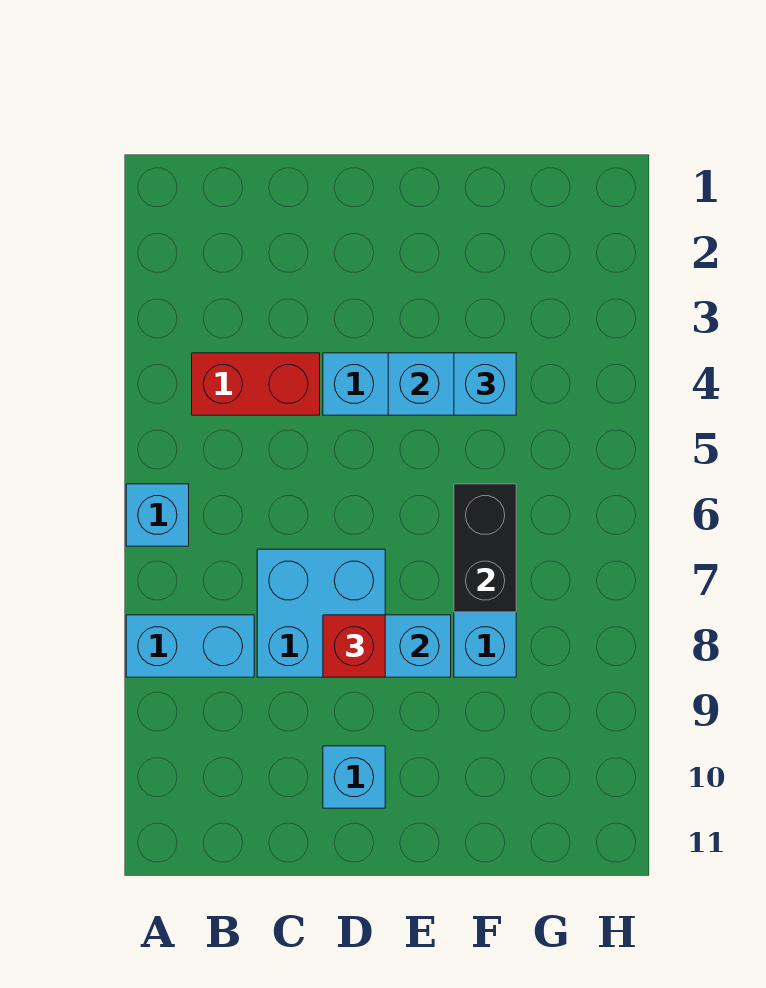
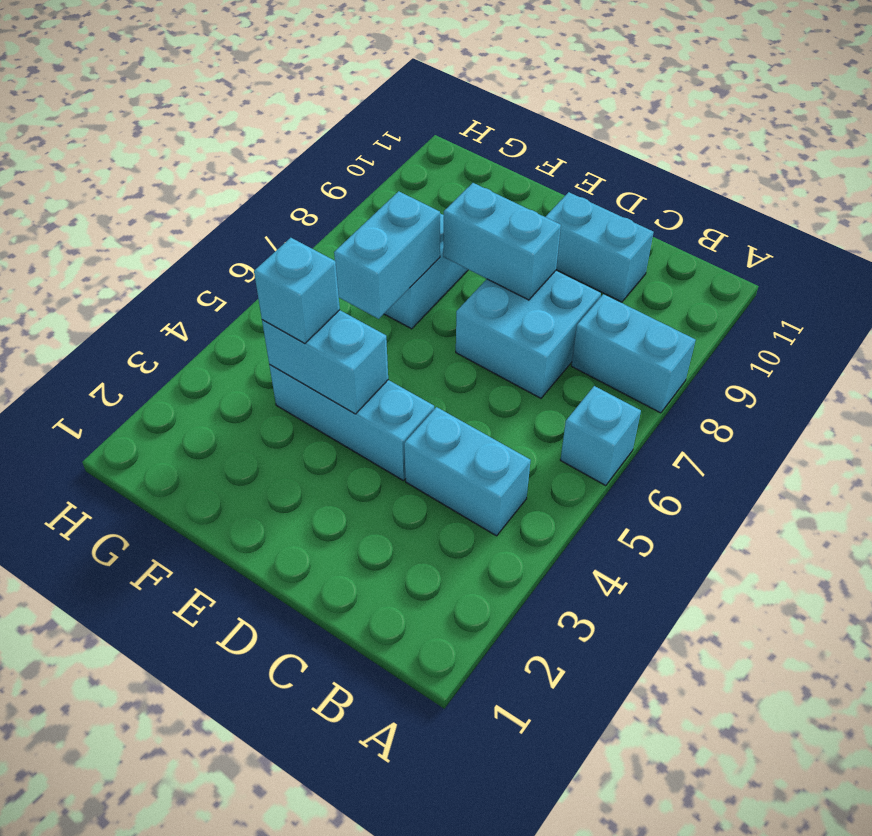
red brick B4:C4 level 1 -> cyan brick B4:C4 level 1
red brick D8 level 3 -> none
cyan brick D10 level 1 -> cyan brick C10:D10 level 1
black brick F6:F7 level 2 -> cyan brick F6:F7 level 2

